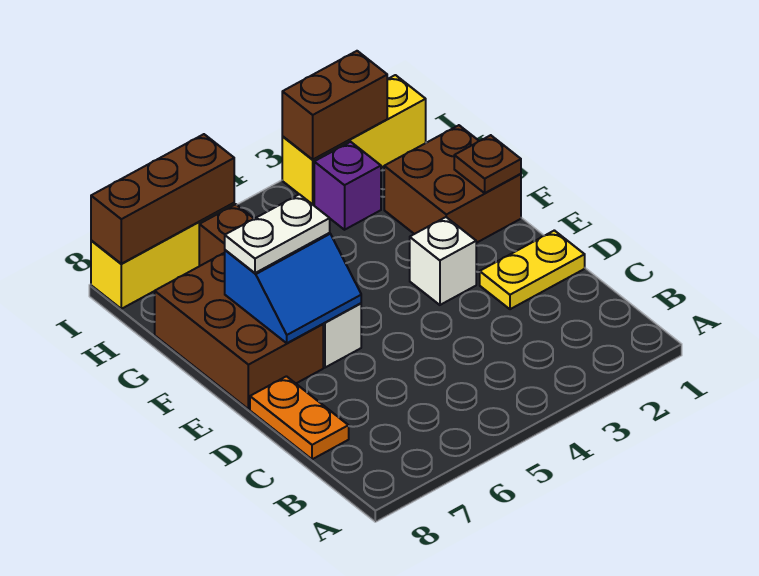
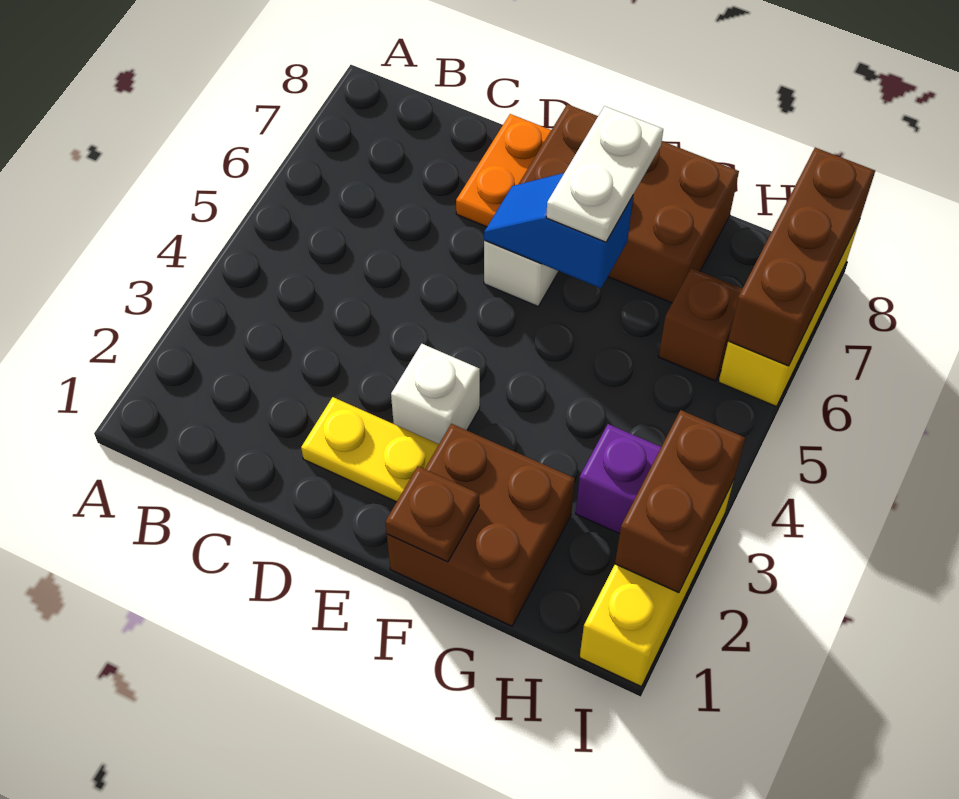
orange plate C8:D8 level 1 -> orange plate D7:D8 level 1
yellow plate D1:D2 level 1 -> yellow plate D2:E2 level 1
blue slope E6:F7 level 2 top F -> blue slope E6:F6 level 2 top F

